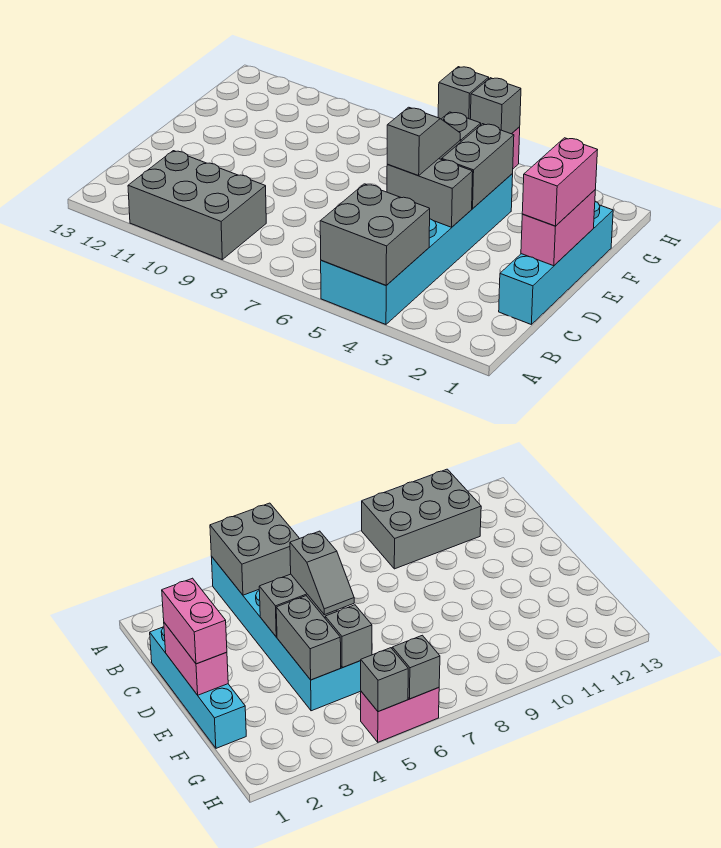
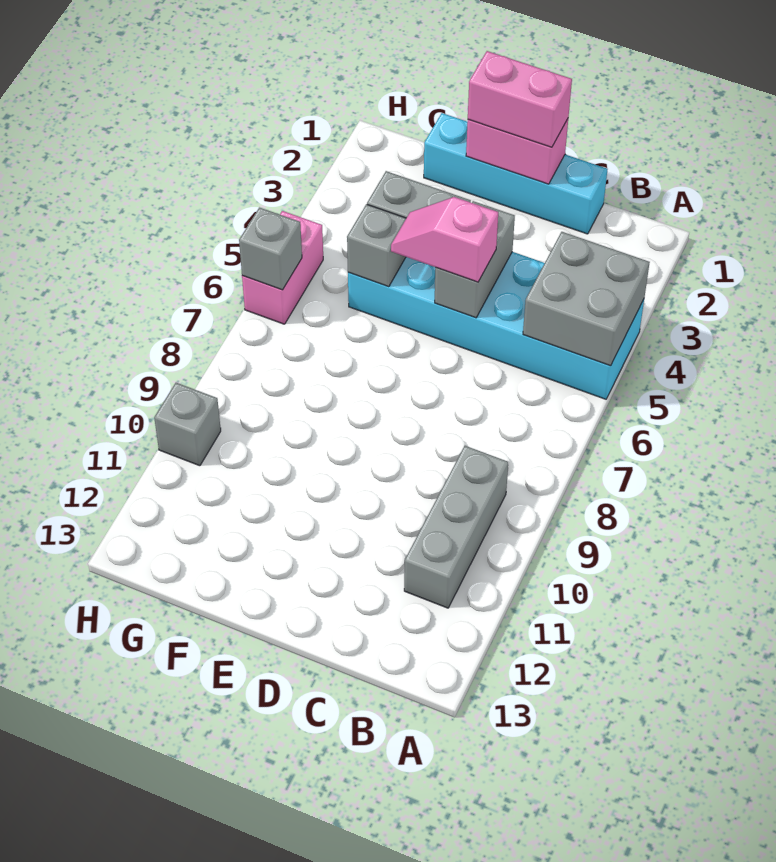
grey brick A9:B11 level 1 -> grey brick B9:B11 level 1
grey slope D5:E5 level 3 top D -> pink slope D5:E5 level 3 top D
grey brick H5 level 2 -> grey brick H10 level 1

